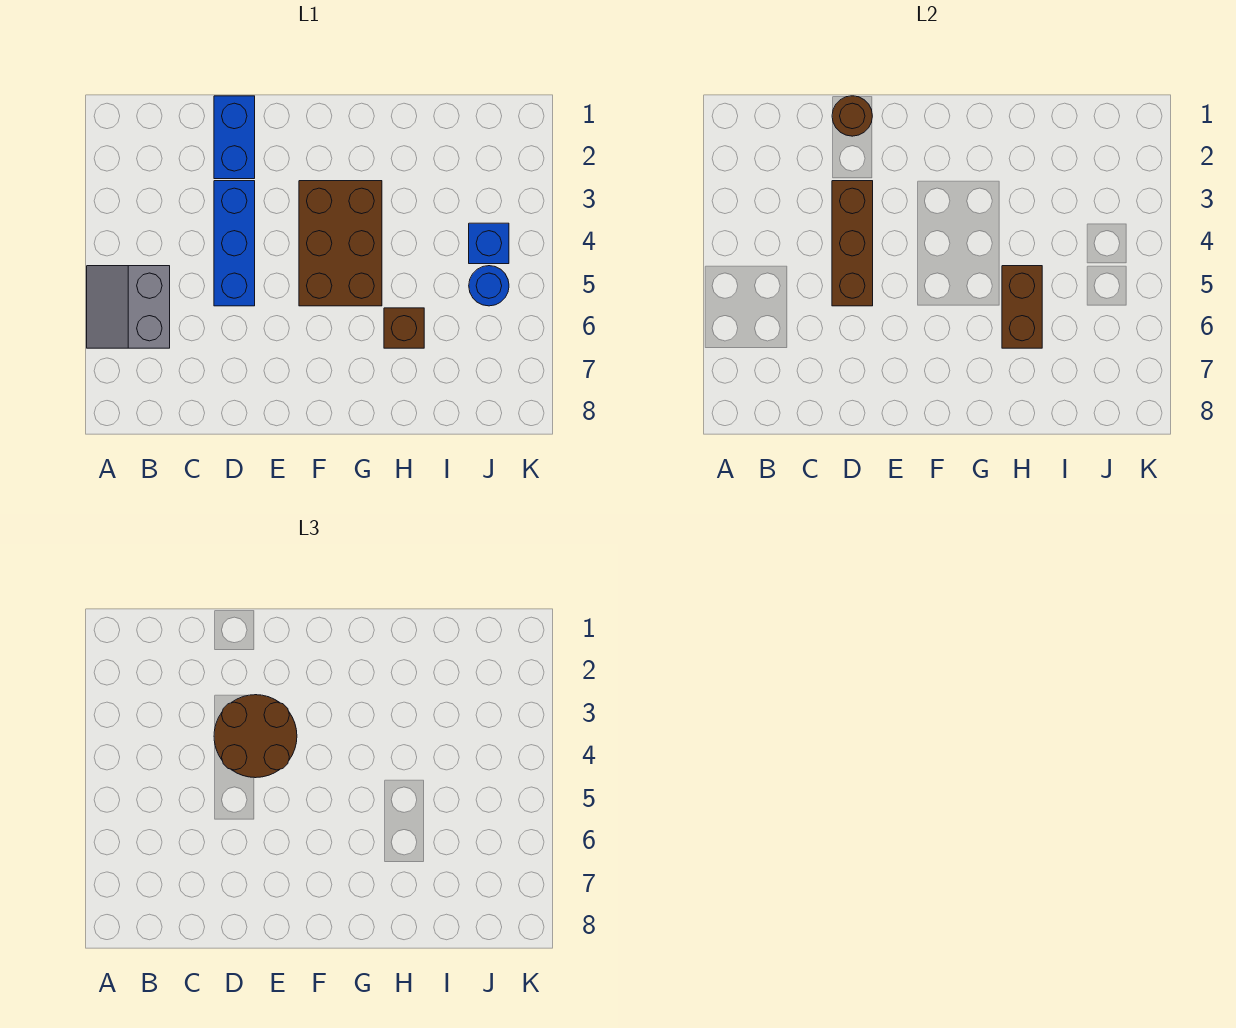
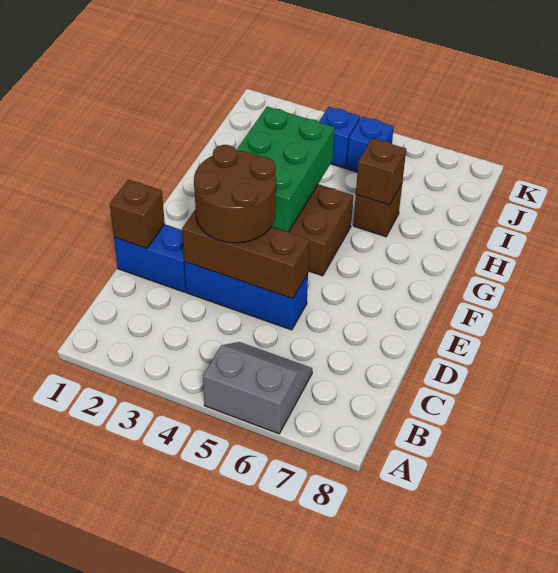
grey slope A5:B6 level 1 top B -> grey slope A5:B6 level 1 top A
brown round brick D1 level 2 -> brown brick D1 level 2
none -> green brick F3:H4 level 2
brown brick H5:H6 level 2 -> brown brick H6 level 2
blue round brick J5 level 1 -> blue brick J5 level 1

